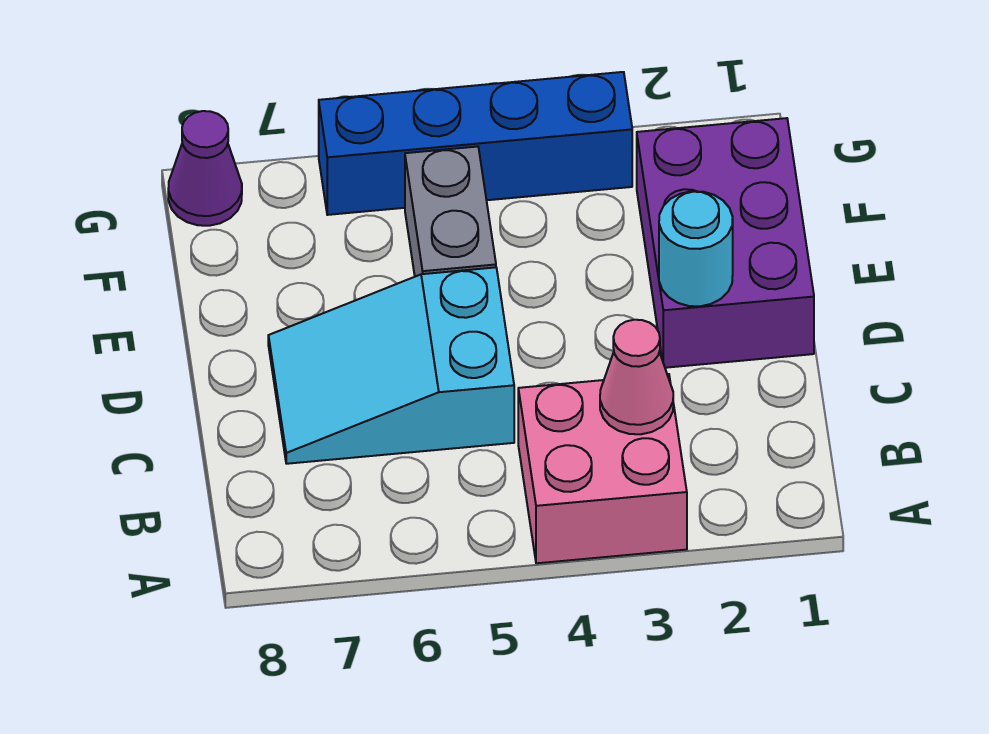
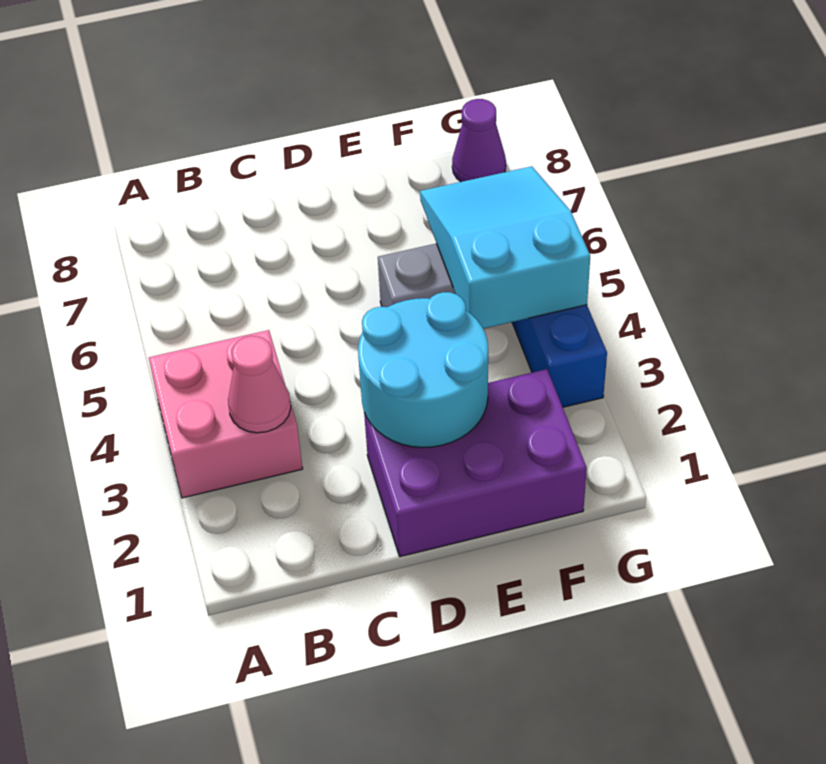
cyan slope C5:D7 level 1 top 5 -> cyan slope F4:G6 level 2 top 4
cyan round brick D2 level 2 -> cyan round brick D2:E3 level 2

